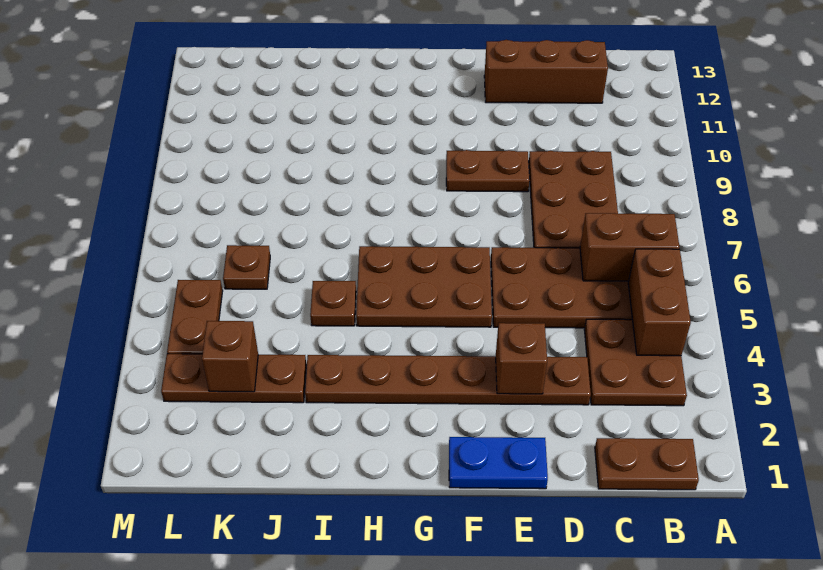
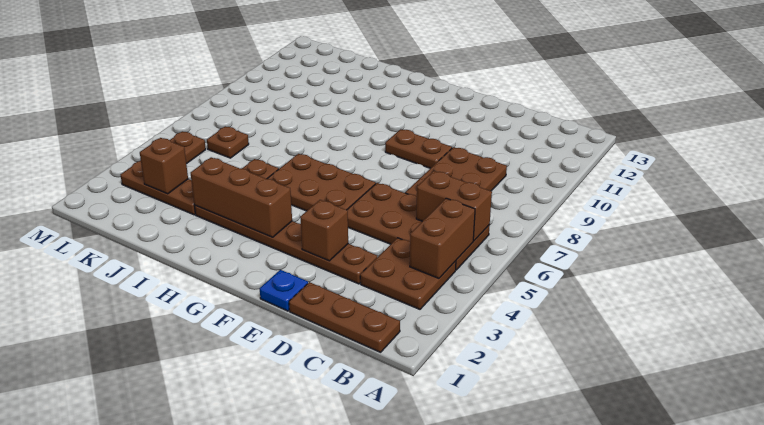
brown plate B1:C1 level 1 -> brown plate B1:D1 level 1
brown brick C12:E12 level 1 -> brown brick G3:I3 level 2
blue plate E1:F1 level 1 -> blue plate E1 level 1

